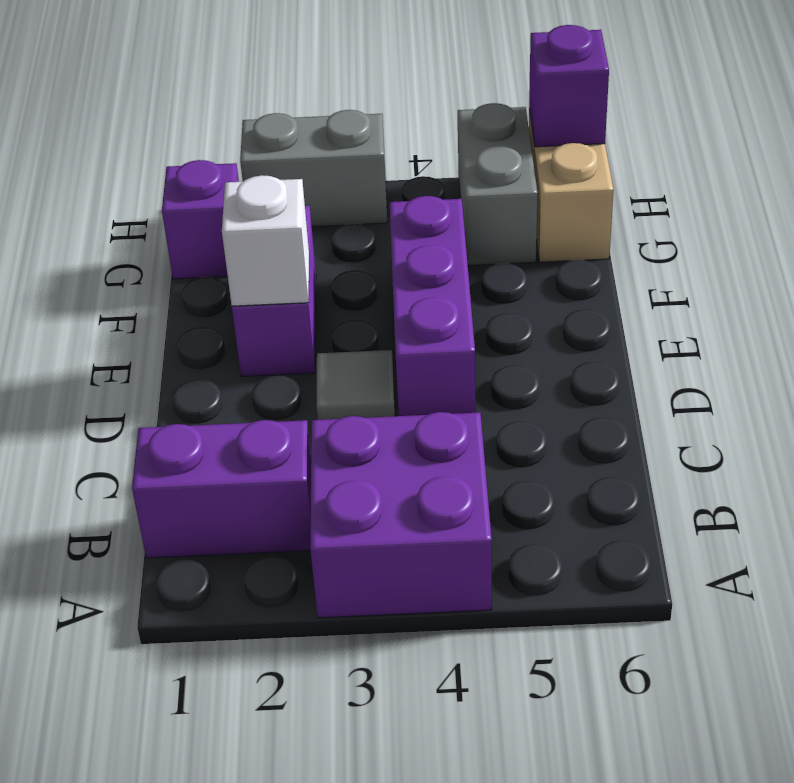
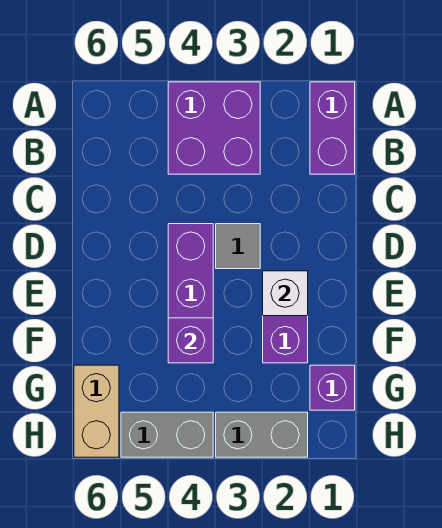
purple brick B1:B2 level 1 -> purple brick A1:B1 level 1
grey brick G5:H5 level 1 -> grey brick H4:H5 level 1
purple brick H6 level 2 -> purple brick F4 level 2

